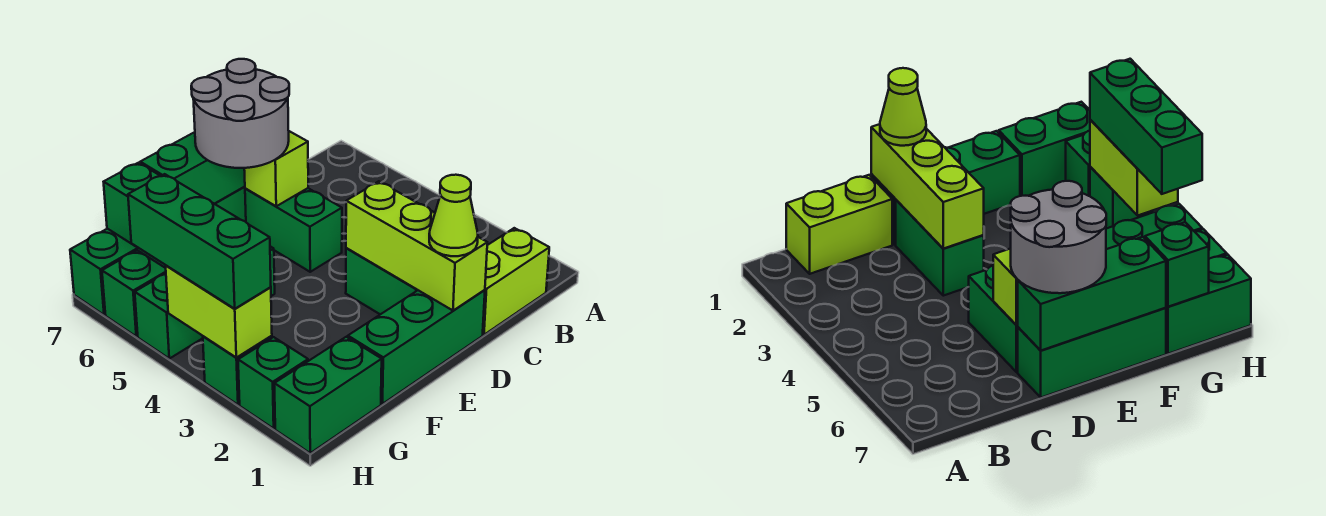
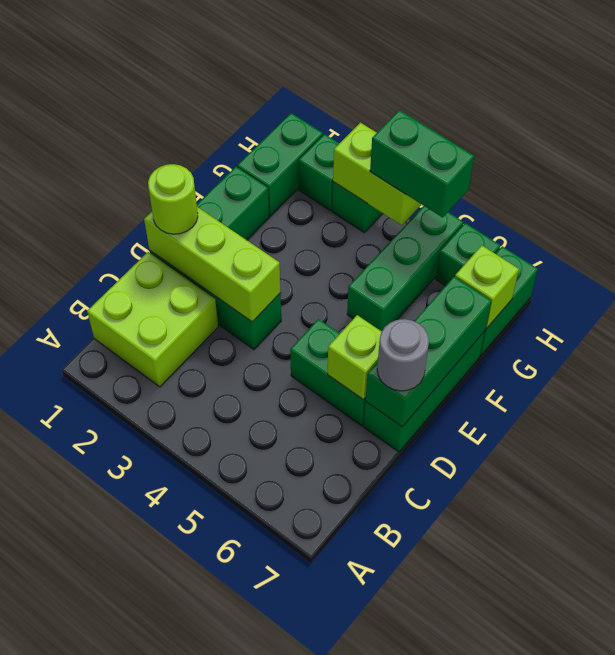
lime brick B1:C1 level 1 -> lime brick B1:C2 level 1
lime cone D1 level 3 -> lime round brick D1 level 3
grey round brick D6:E7 level 3 -> grey round brick D7 level 3
green brick G7 level 2 -> lime brick G7 level 2
green brick H3:H5 level 3 -> green brick H4:H5 level 3

